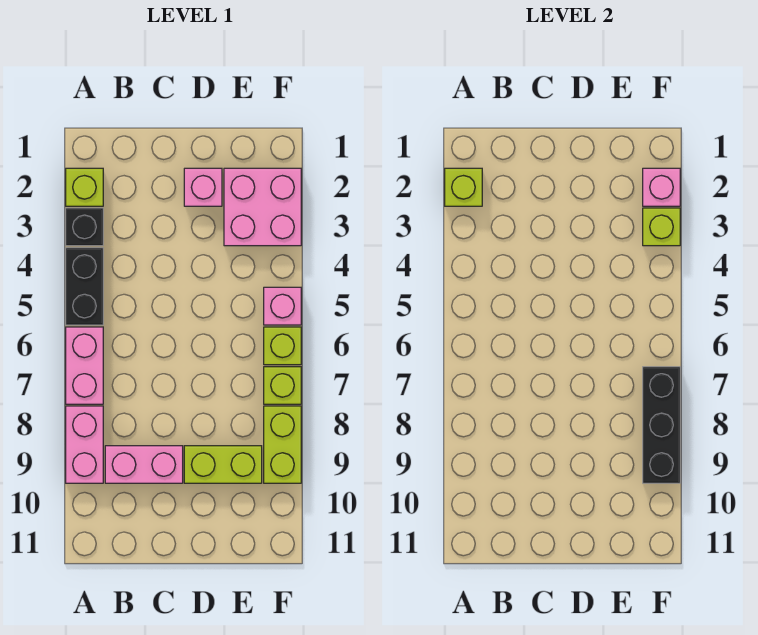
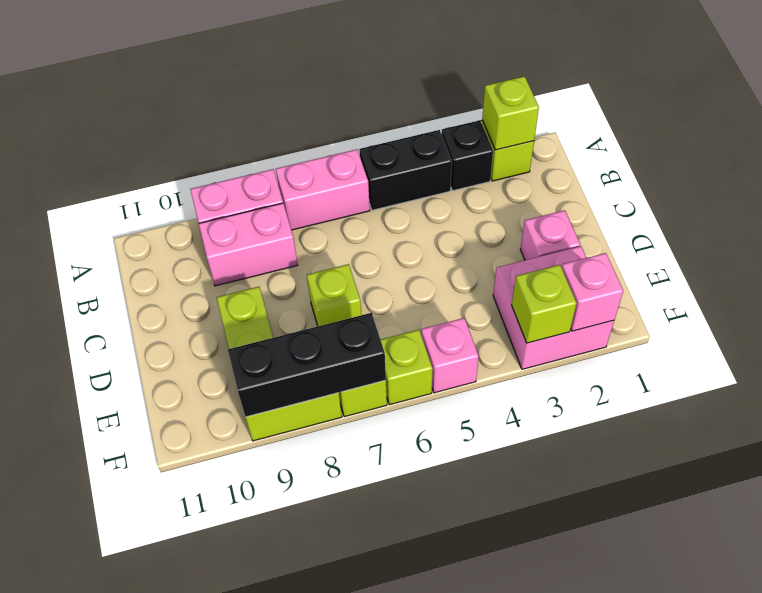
pink brick B9:C9 level 1 -> pink brick B8:B9 level 1
none -> lime brick D7 level 1

